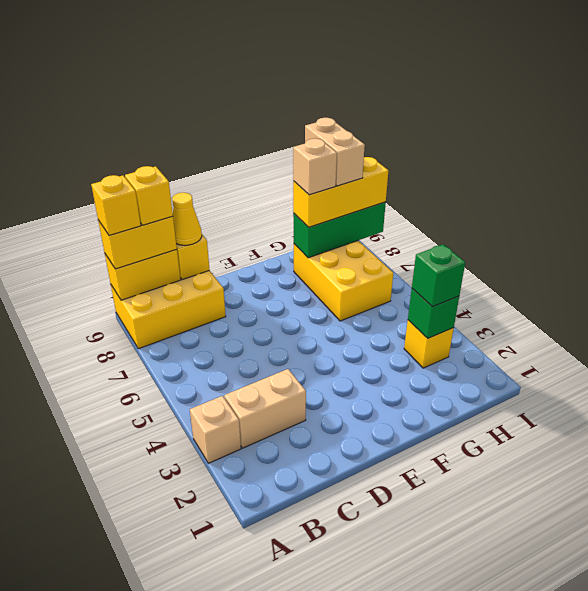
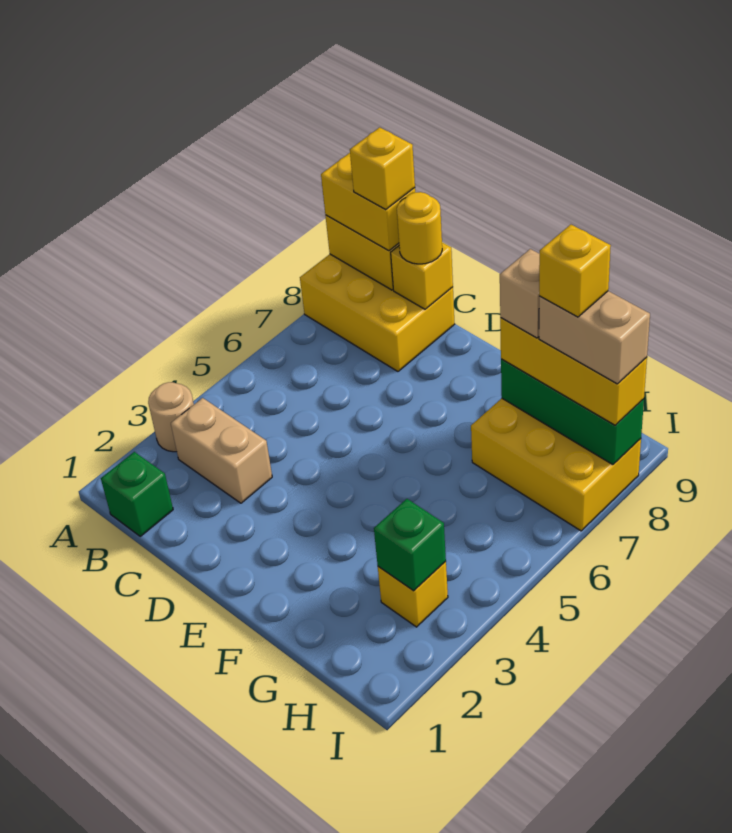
tan brick A3 level 1 -> tan round brick A3 level 1
yellow brick A9 level 4 -> yellow brick H8 level 5
yellow cone C9 level 3 -> yellow round brick C9 level 3
yellow brick G6:H8 level 1 -> yellow brick G7:I8 level 1
green brick H3 level 3 -> green brick B1 level 1
tan brick H8:H9 level 4 -> tan brick H8:I8 level 4

